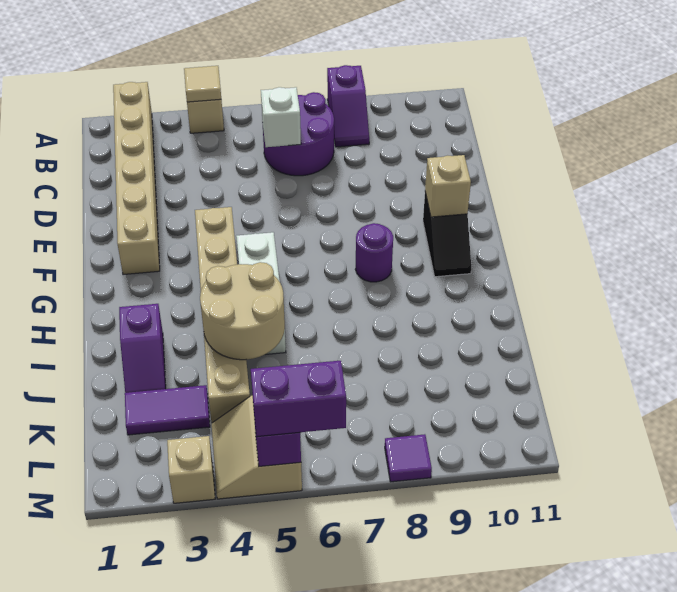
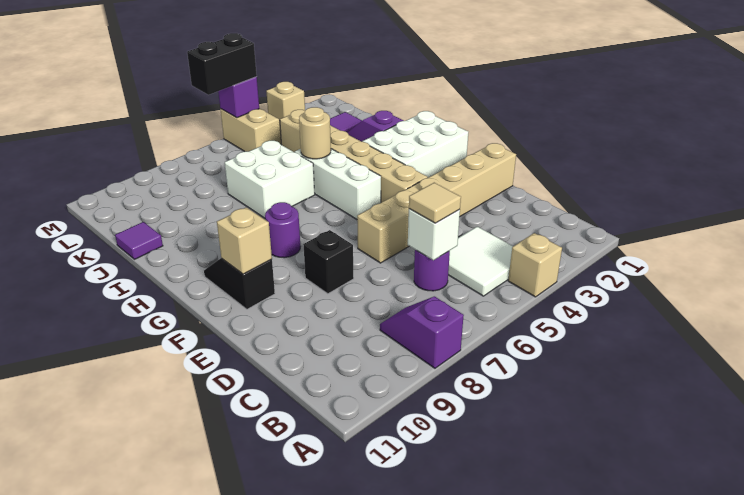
tan brick A2:F2 level 1 -> tan brick E1:E6 level 1
tan tile A4 level 2 -> tan tile C6 level 3
none -> white tile B4:C5 level 1
purple round brick B6:C7 level 1 -> purple round brick C6 level 1
none -> black brick E8 level 1
none -> white brick G1:H3 level 1
tan round brick I4:J5 level 2 -> tan round brick I5 level 2
none -> white brick I6:J7 level 1
purple brick M5:M6 level 3 -> black brick M5:M6 level 3
purple tile M8 level 1 -> purple tile J11 level 1

